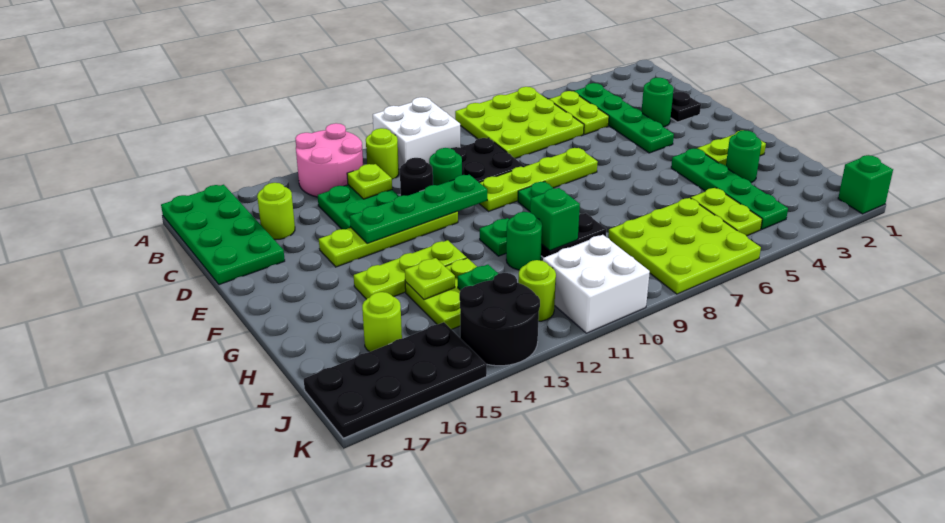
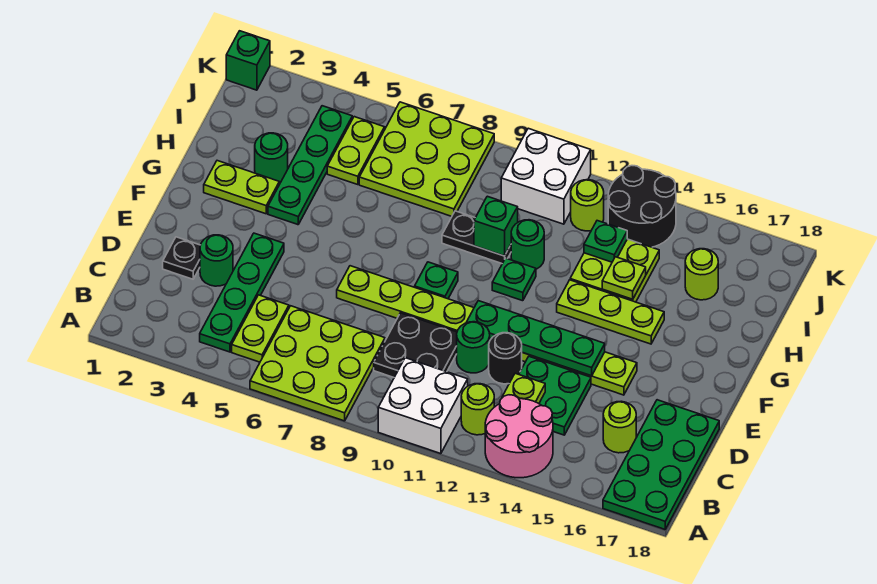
black plate J15:K18 level 1 -> none

